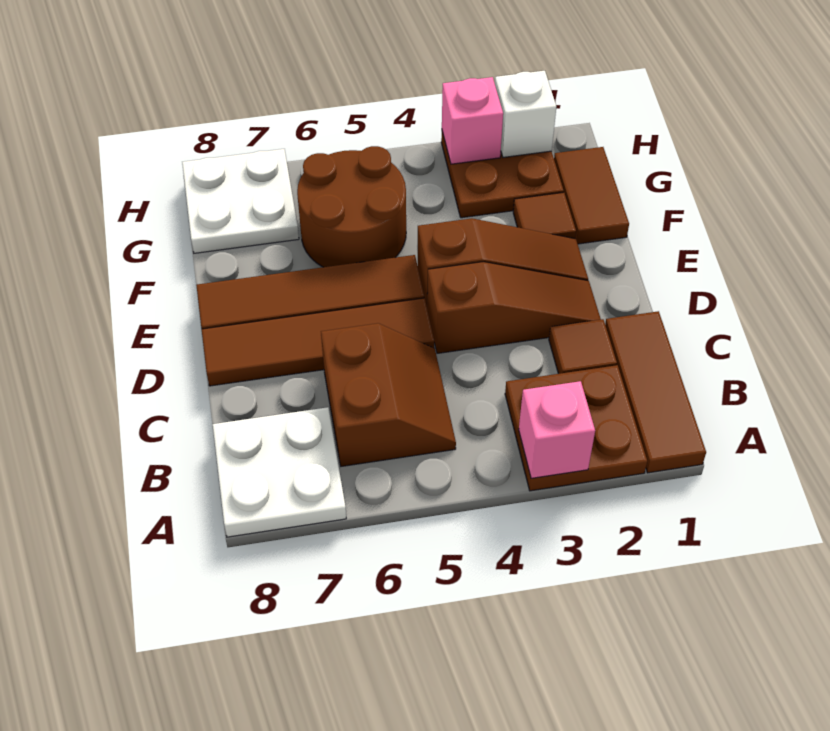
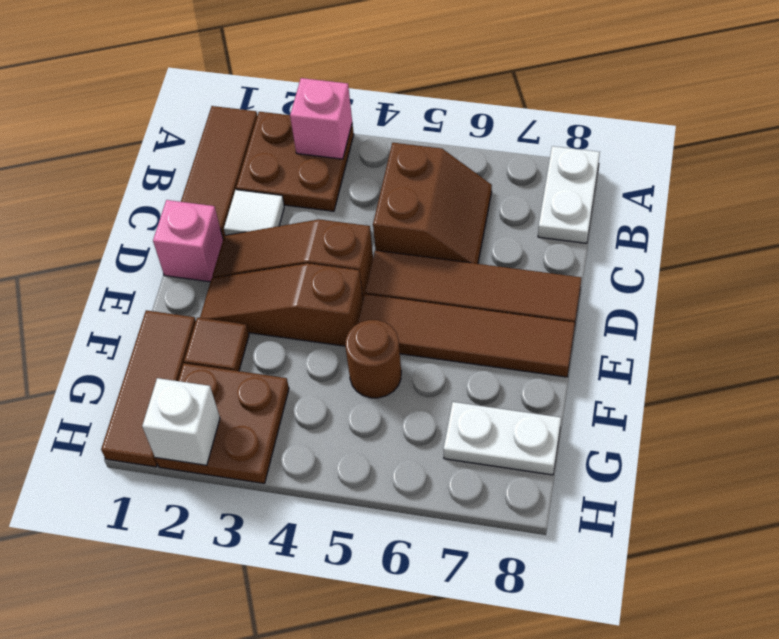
white plate A7:B8 level 1 -> white plate A8:B8 level 1
brown slope B5:C6 level 1 top 6 -> brown slope B5:C6 level 1 top 5
brown tile C2 level 1 -> white tile C2 level 1
brown tile F1:G1 level 1 -> brown tile F1:H1 level 1
brown round brick F5:G6 level 1 -> brown round brick F5 level 1
white plate G7:H8 level 1 -> white plate G7:G8 level 1
pink brick H3 level 2 -> pink brick D1 level 1

